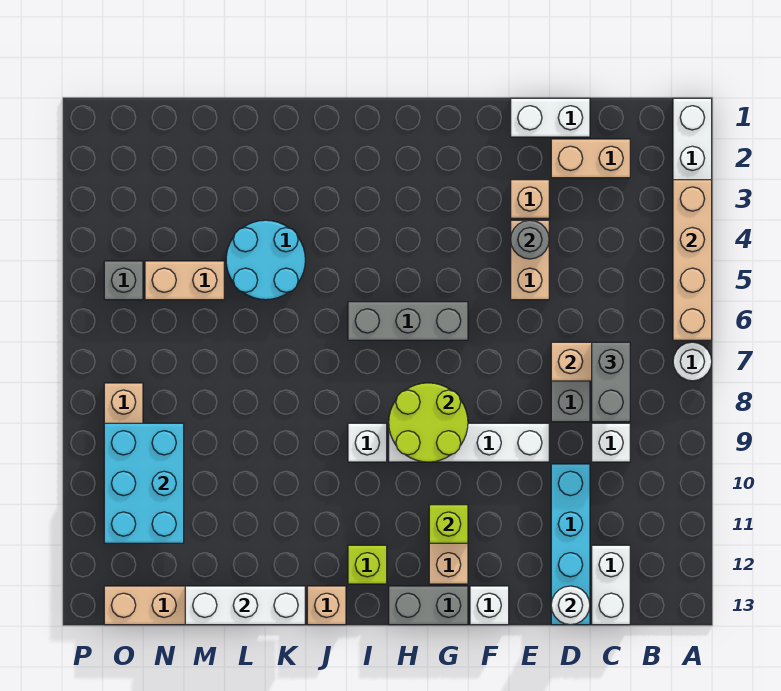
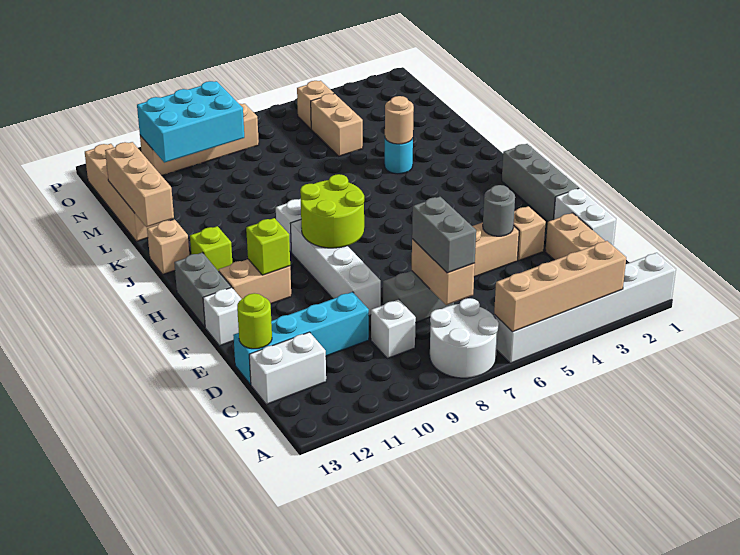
white round brick A7 level 1 -> white round brick A7:B8 level 1
grey brick C7:C8 level 3 -> grey brick C7:D7 level 3
white round brick D13 level 2 -> lime round brick D13 level 2
grey brick G6:I6 level 1 -> grey brick F1:H1 level 1
cyan round brick K4:L5 level 1 -> cyan round brick K4 level 1
none -> tan round brick K4 level 2
white brick K13:M13 level 2 -> tan brick K13:M13 level 2
grey brick O5 level 1 -> tan brick O5 level 1

